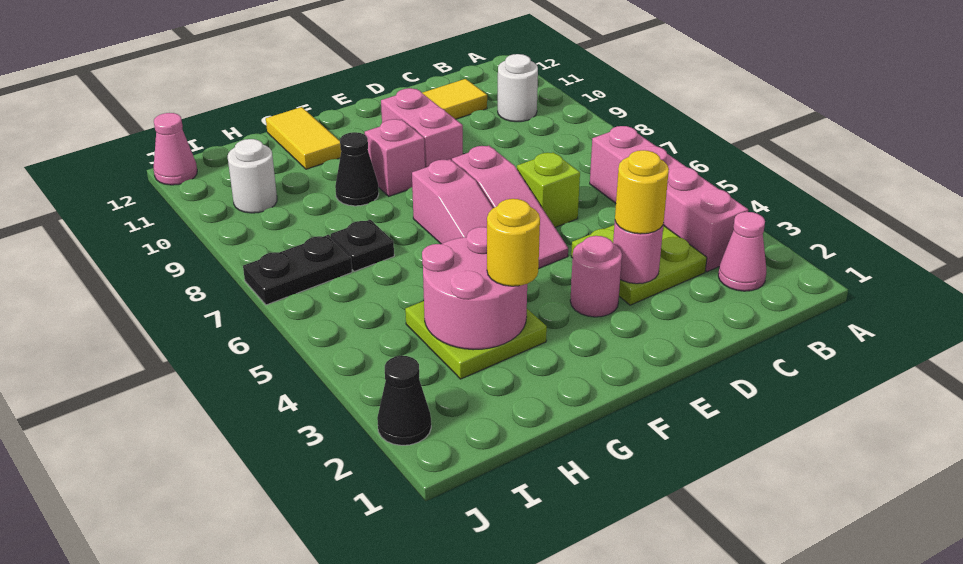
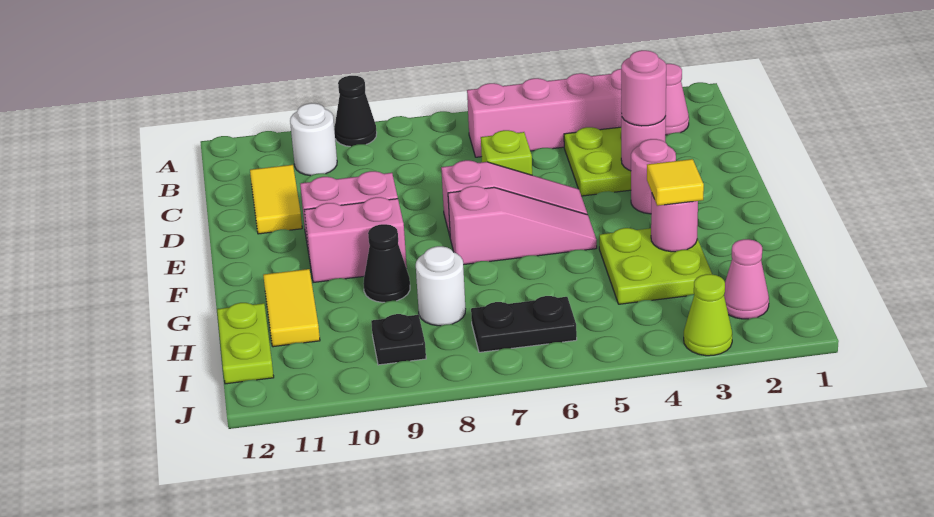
yellow round brick D3 level 3 -> pink round brick D3 level 3
pink brick F9 level 1 -> pink brick F9:F10 level 1
pink round brick G3:H4 level 2 -> pink round brick G3 level 2
yellow round brick G3 level 3 -> yellow tile G3 level 3
yellow tile G11:G12 level 1 -> yellow tile G11:H11 level 1
black plate H7 level 1 -> black plate I9 level 1
none -> lime plate H12:I12 level 1
black plate I7:J7 level 1 -> black plate I6:I7 level 1
white round brick I10 level 1 -> white round brick H8 level 1
black cone J2 level 1 -> black cone A9 level 1
none -> lime cone J3 level 1
pink cone J12 level 1 -> pink cone I2 level 1

